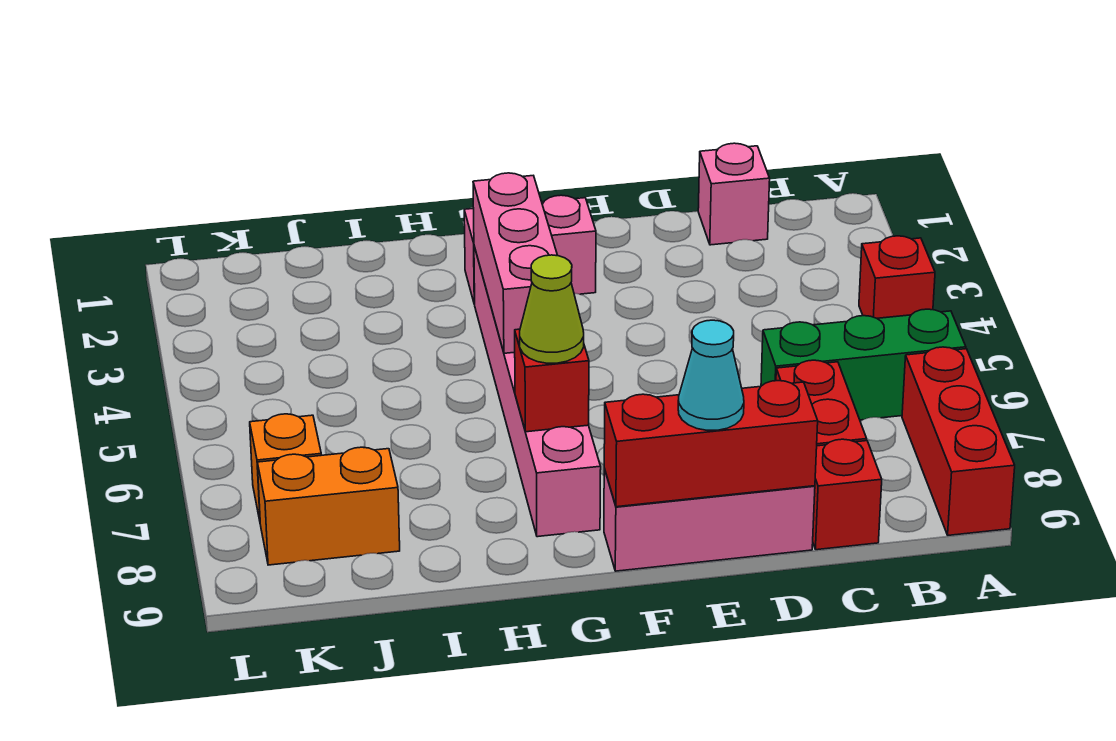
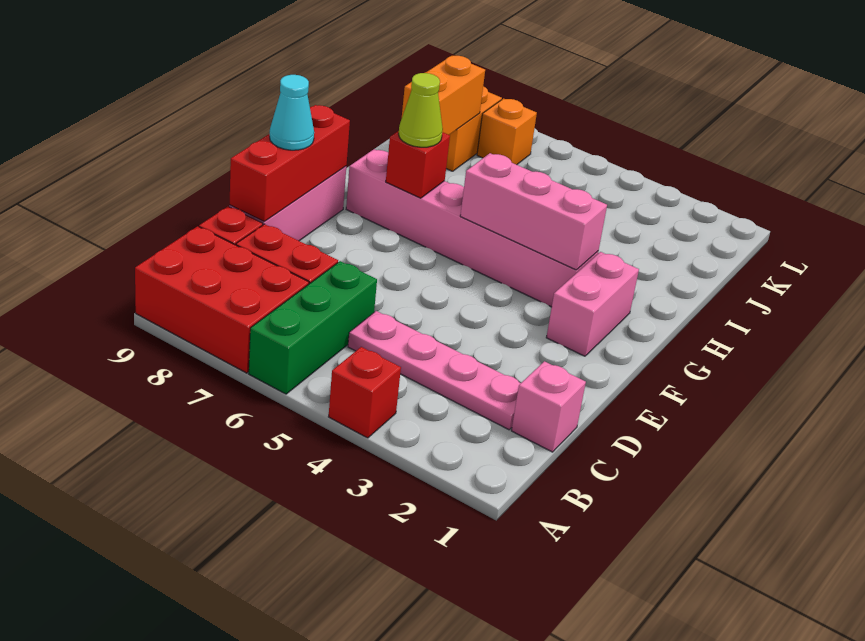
red brick A7:A9 level 1 -> red brick A7:B9 level 1
none -> pink plate C2:C5 level 1
none -> orange brick I8:J8 level 2

